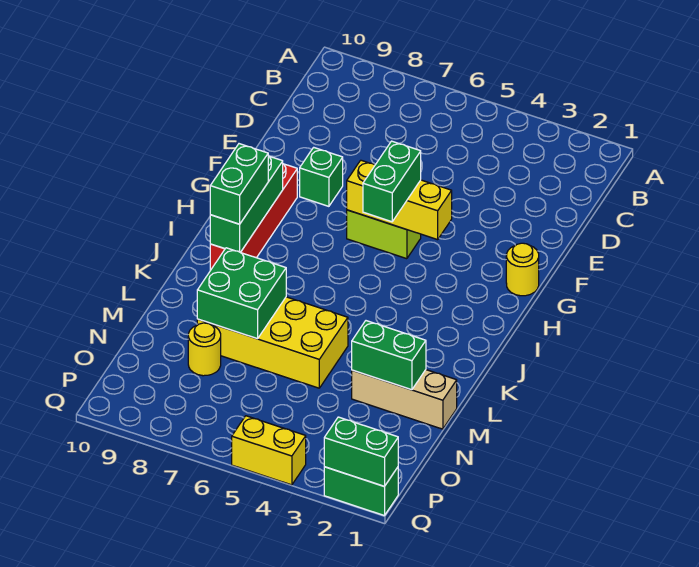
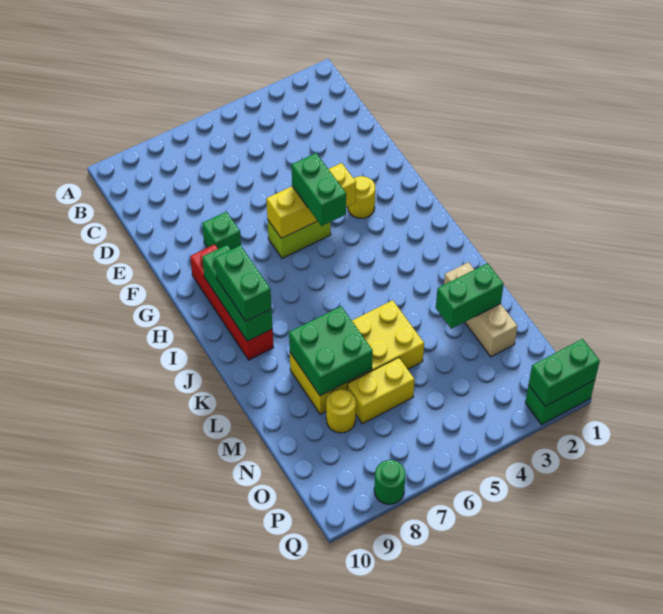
yellow round brick G1 level 1 -> yellow round brick G3 level 1
tan brick M1:M3 level 1 -> tan brick L2:N2 level 1
yellow brick Q4:Q5 level 1 -> yellow brick N6:N7 level 1
none -> green round brick Q8 level 1

